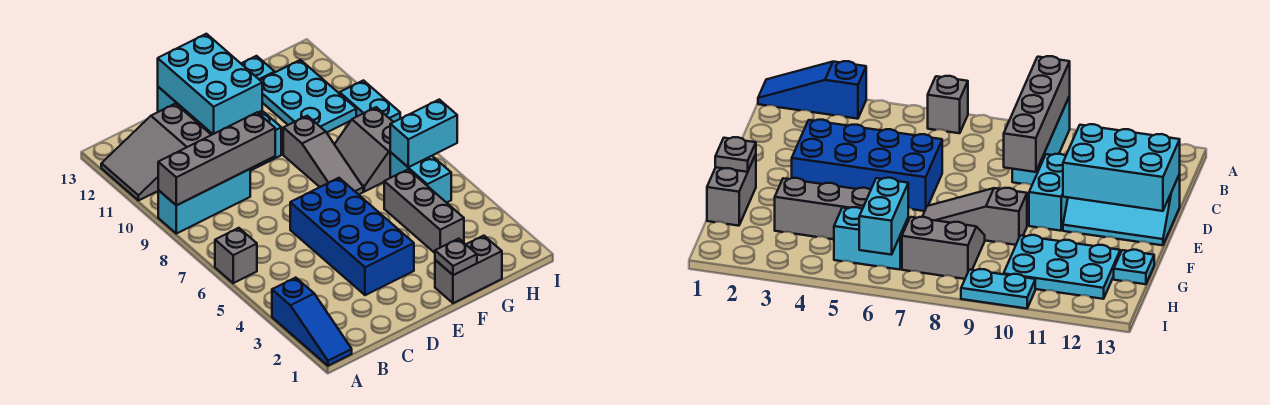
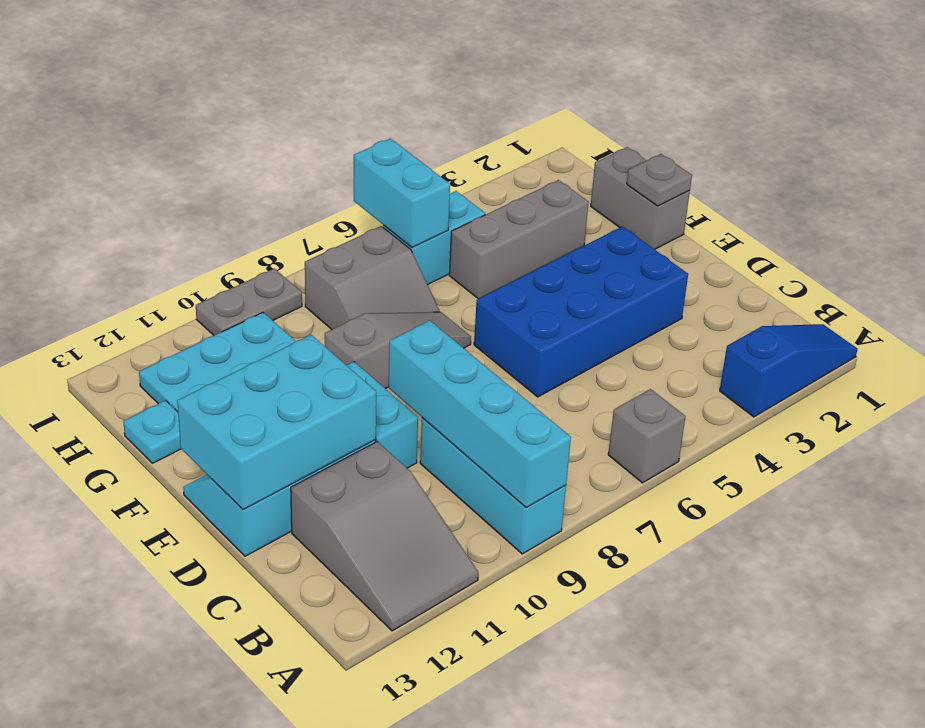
grey brick A9:D9 level 2 -> cyan brick A9:D9 level 2
cyan plate I9:I10 level 1 -> grey plate I9:I10 level 1

